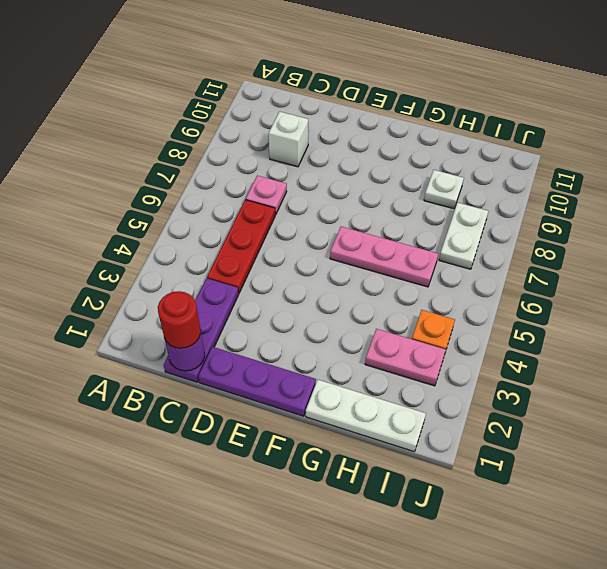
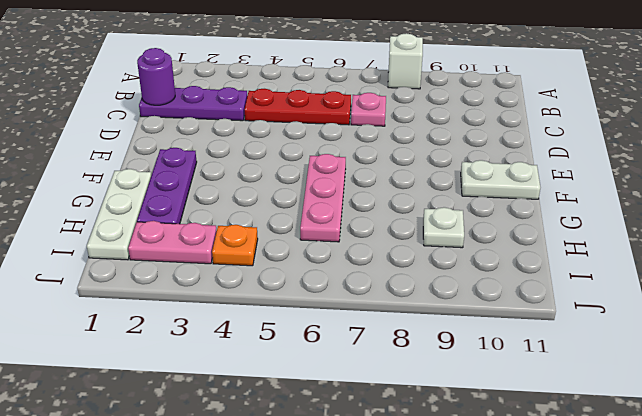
red round brick C1 level 3 -> none
white brick C9 level 1 -> white brick A8 level 1
purple plate D1:F1 level 1 -> purple plate F2:H2 level 1
pink plate H3:I3 level 1 -> pink plate I2:I3 level 1
white plate I7:I8 level 1 -> white plate F10:F11 level 1

